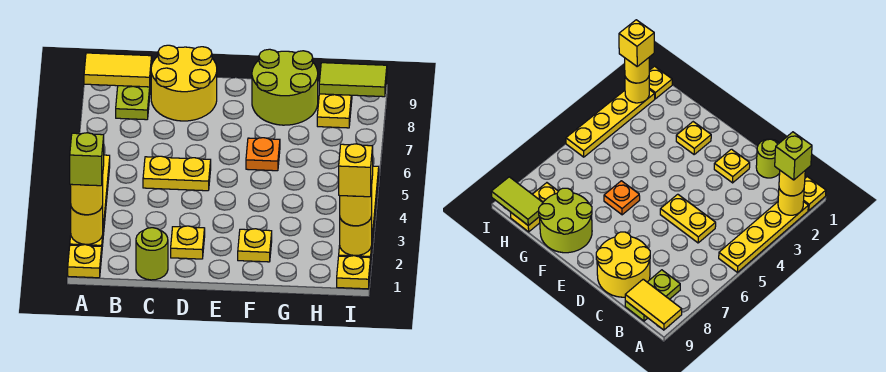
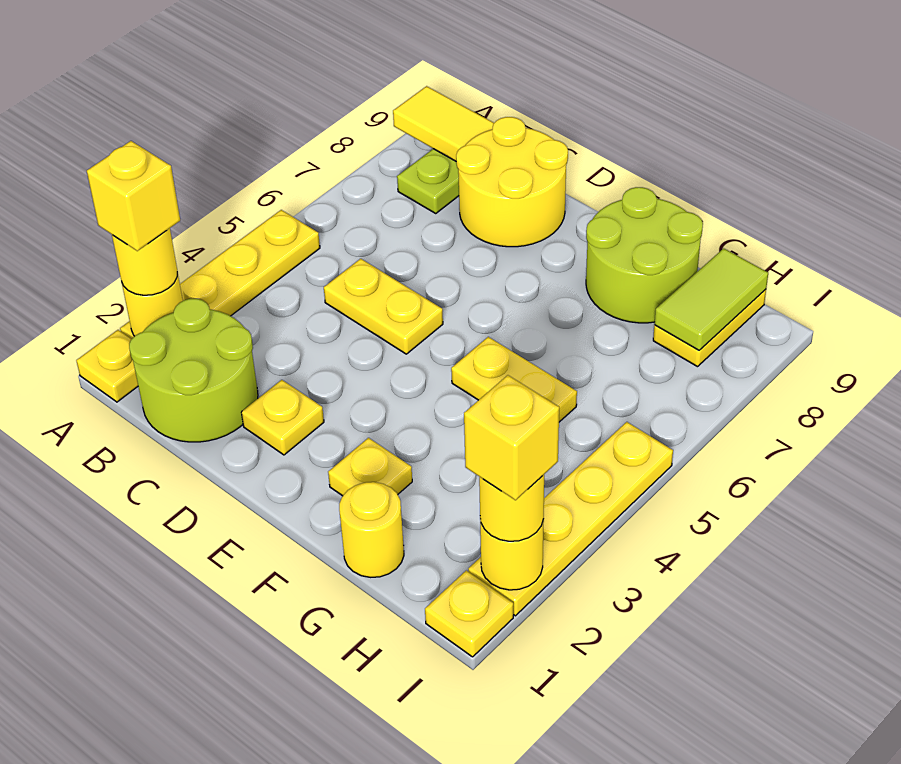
lime brick A2 level 4 -> yellow brick A2 level 4
lime round brick C1 level 1 -> lime round brick B1:C2 level 1
none -> yellow plate F5:G5 level 1
orange plate F6 level 1 -> none
none -> yellow round brick G1 level 1
lime tile H9:I9 level 2 -> lime tile H8:H9 level 2

